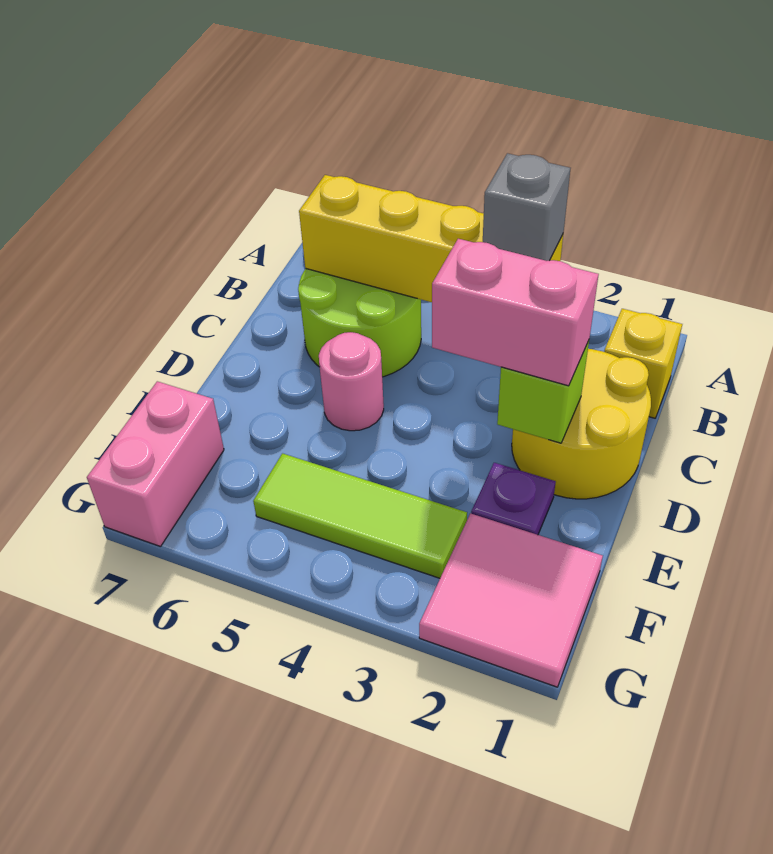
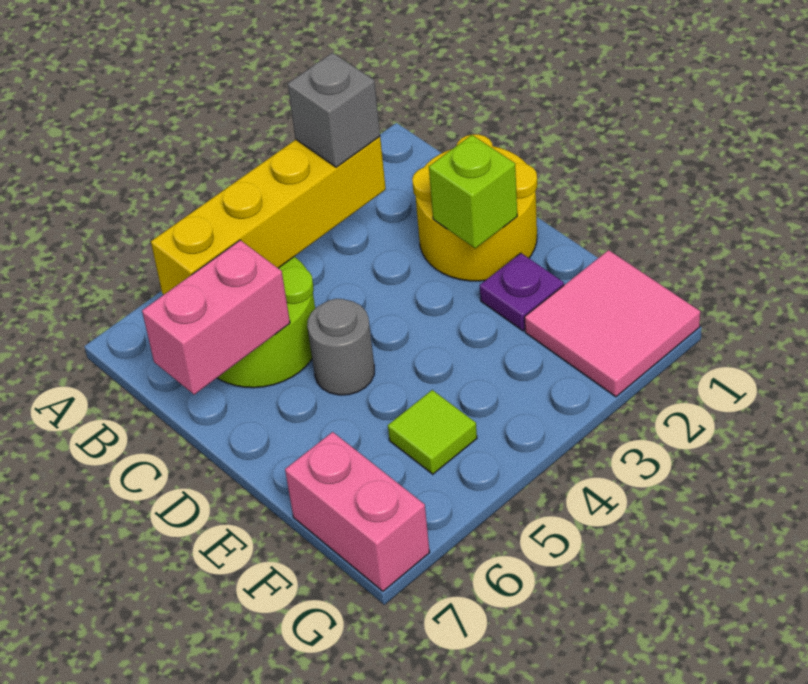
yellow brick B1 level 1 -> none
pink brick D2:D3 level 3 -> pink brick C6:C7 level 2
pink round brick D5 level 1 -> grey round brick D5 level 1
lime tile F3:F5 level 1 -> lime tile F5 level 1

